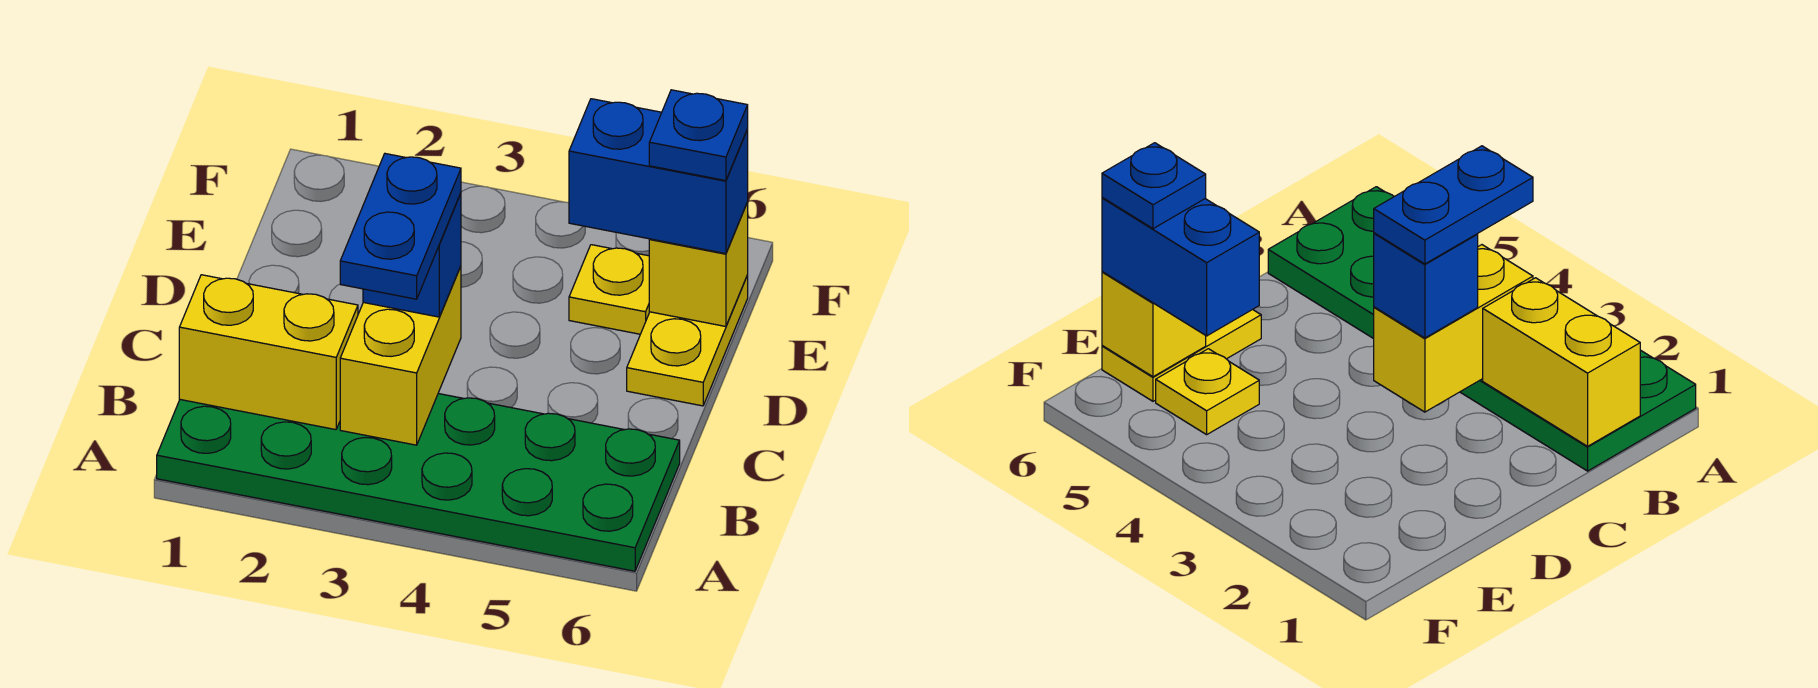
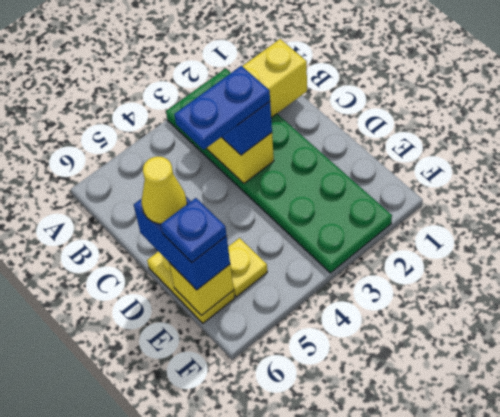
green plate A1:B6 level 1 -> green plate A2:F3 level 1
blue plate B3:C3 level 4 -> blue plate C3:C4 level 4
none -> yellow cone D6 level 4
blue brick E5:E6 level 3 -> blue brick D6:E6 level 3

